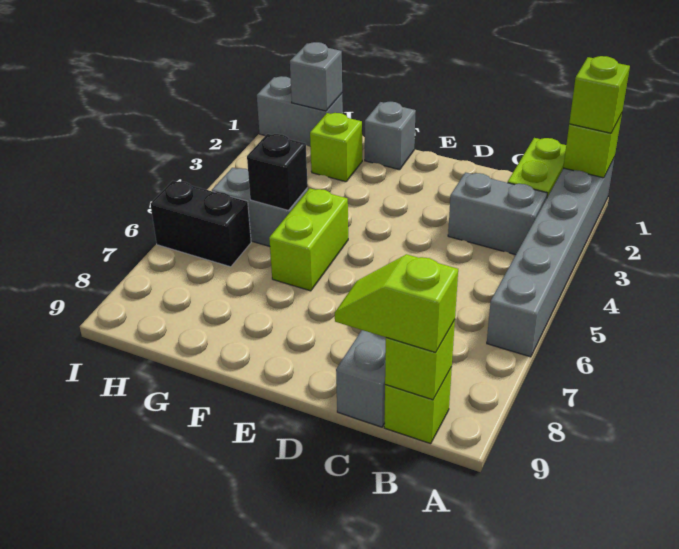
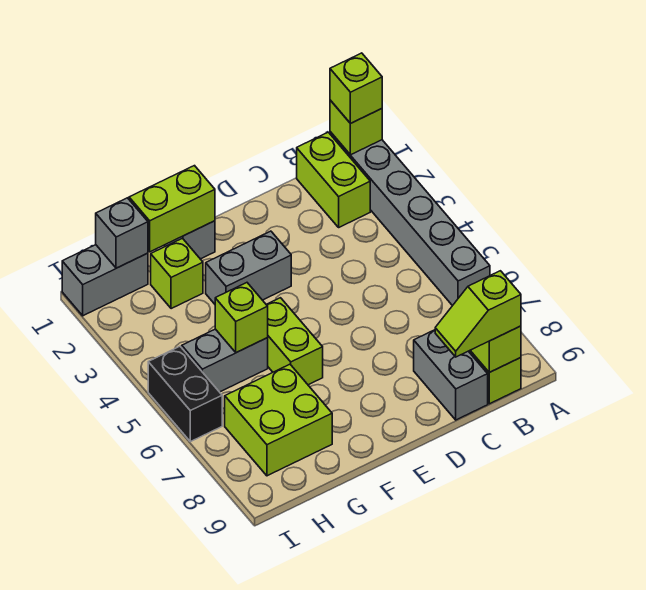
grey brick B3:C3 level 1 -> grey brick E3:F3 level 1
none -> lime brick F1:G1 level 2
black brick G5 level 2 -> lime brick G5 level 2
none -> lime brick G7:H8 level 1
black brick H6:I6 level 1 -> black brick I5:I6 level 1

